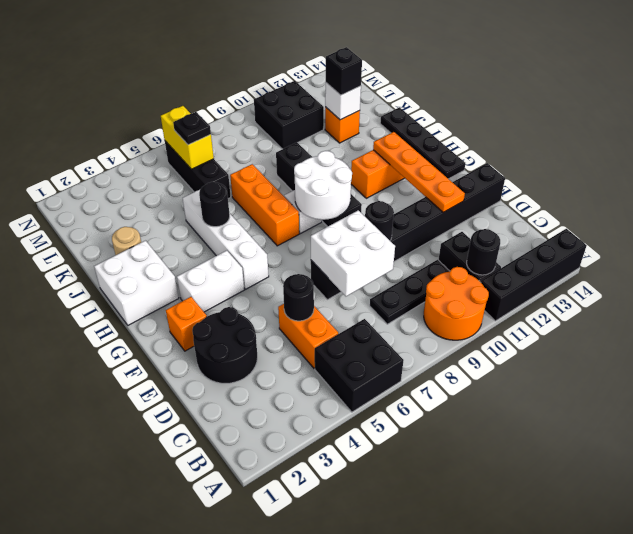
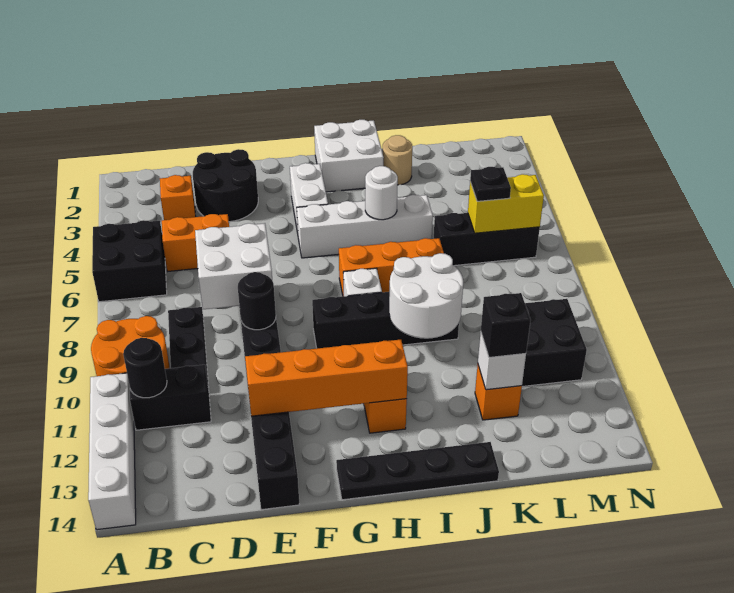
black brick A11:A14 level 1 -> white brick A11:A14 level 1
black round brick D5 level 2 -> none
orange plate E12:H12 level 2 -> orange brick E12:H12 level 2
orange brick F2 level 1 -> orange brick C3 level 1
white round brick G8:H9 level 2 -> white round brick I9:J10 level 2
black round brick I5 level 2 -> white round brick I5 level 2

